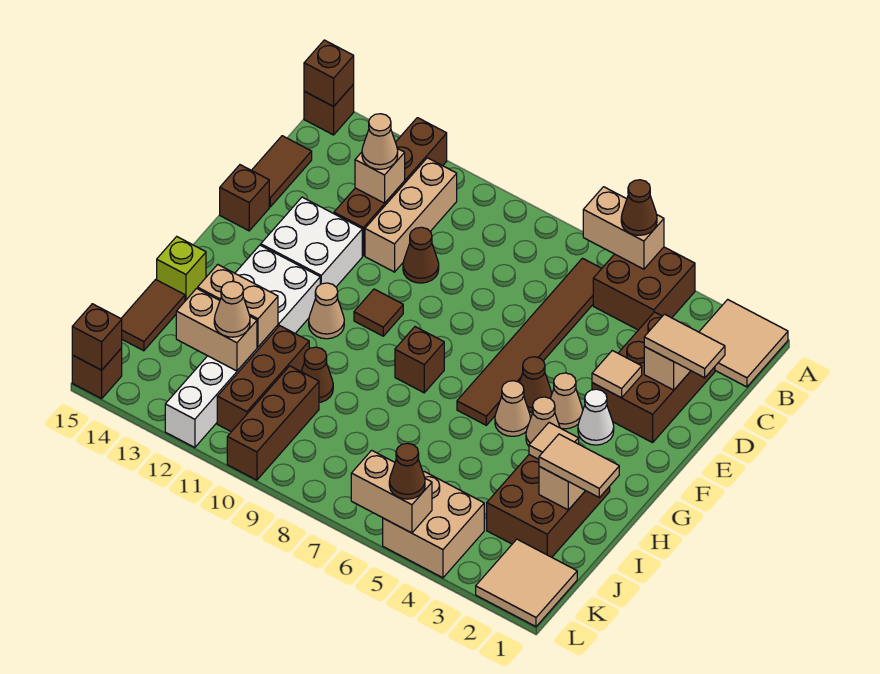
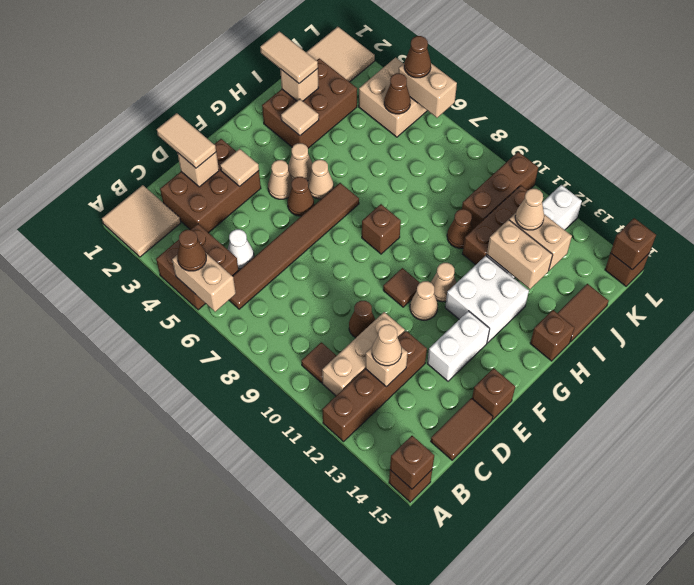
none -> brown tile B10 level 1
white brick E12:F13 level 1 -> white brick E13:F13 level 1
white cone F3 level 1 -> white cone C5 level 1
none -> tan cone F11 level 1
lime brick H15 level 1 -> brown brick H15 level 1
none -> brown cone K5 level 2

